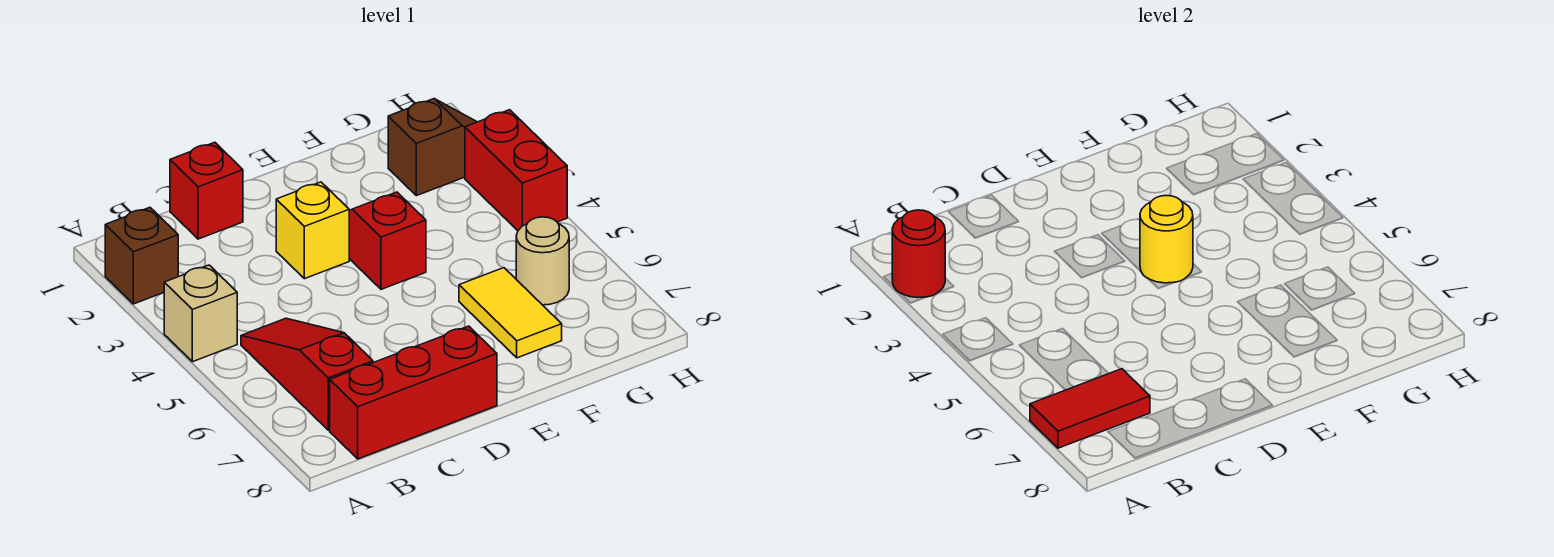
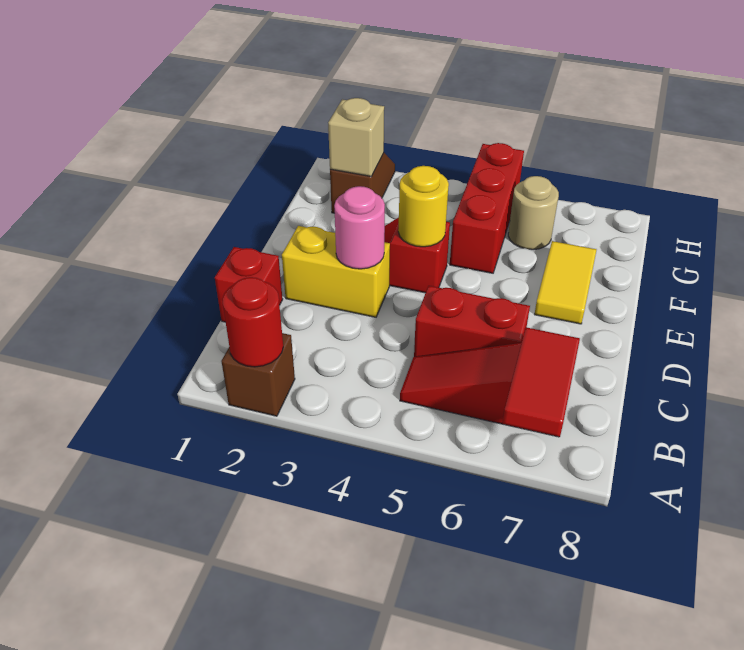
tan brick A4 level 1 -> tan brick G2 level 2
red brick B8:D8 level 1 -> red brick F5:H5 level 1
yellow brick D3 level 1 -> yellow brick D2:D3 level 1
none -> pink round brick D3 level 2
yellow tile F6:F7 level 1 -> yellow tile E7:F7 level 1
red brick H3:H4 level 1 -> red brick C5:C6 level 1

